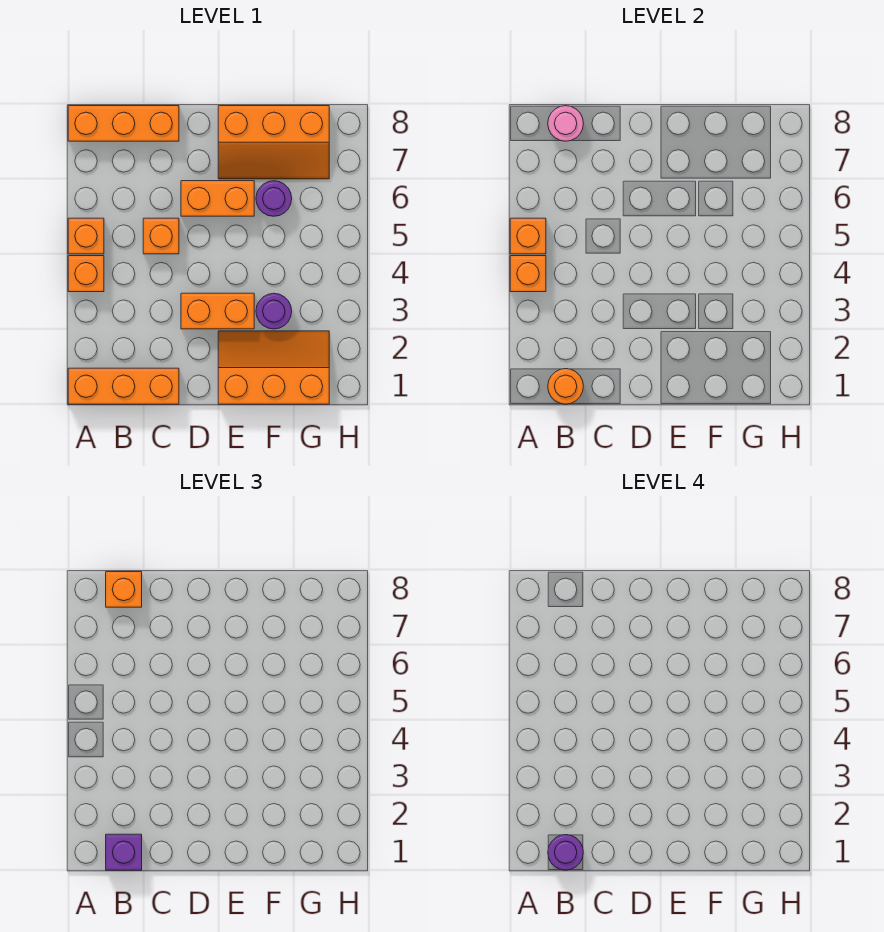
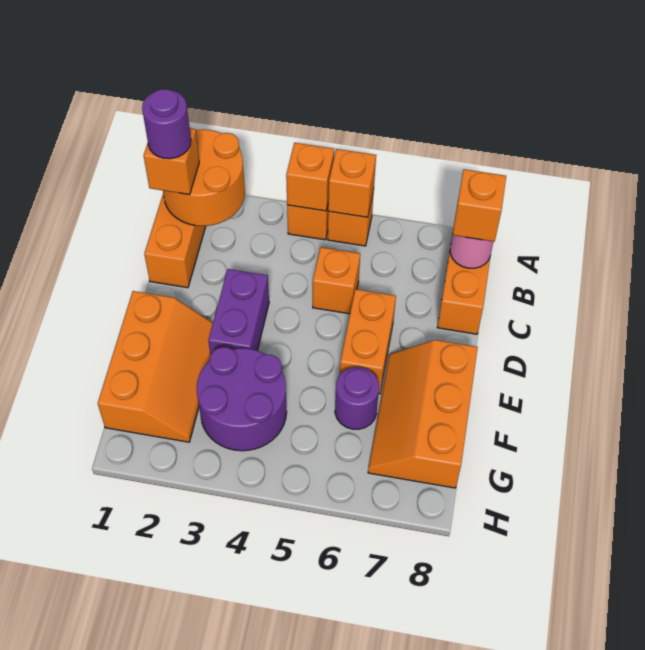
orange round brick B1 level 2 -> orange round brick A1:B2 level 2
purple brick B1 level 3 -> orange brick B1 level 3
orange brick D3:E3 level 1 -> purple brick D3:E3 level 1
purple round brick F3 level 1 -> purple round brick F3:G4 level 1

